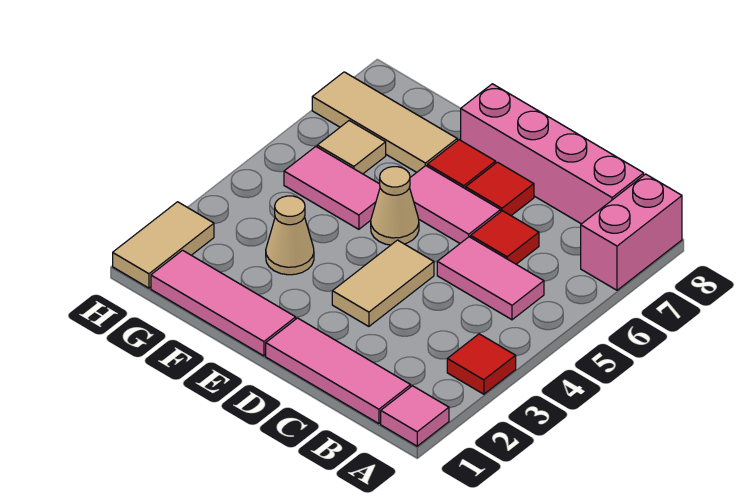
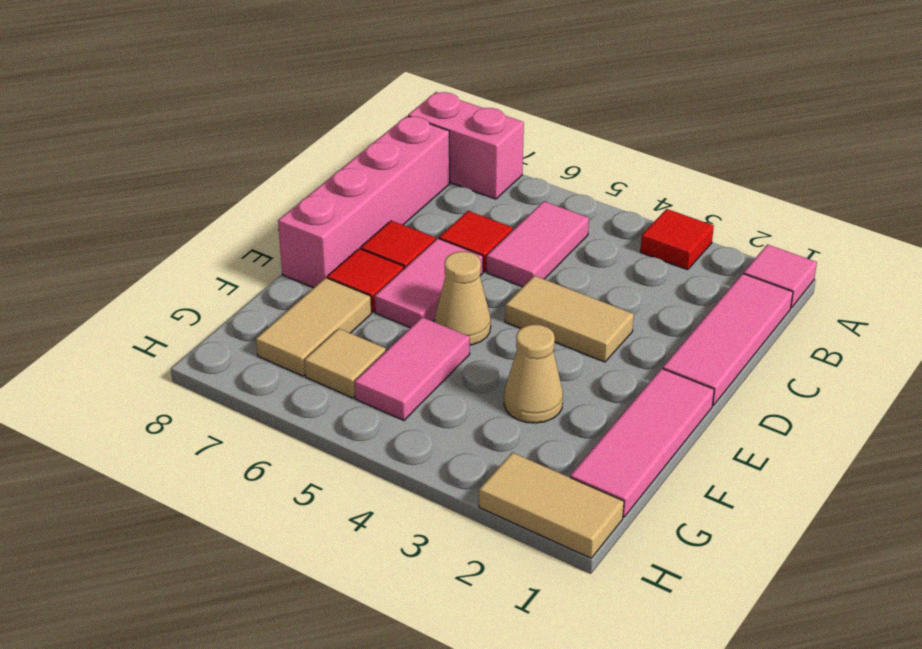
tan tile F7:H7 level 1 -> tan tile F7:G7 level 1

